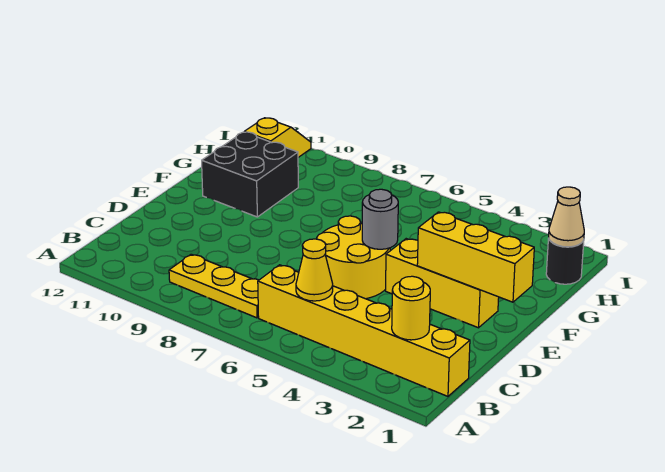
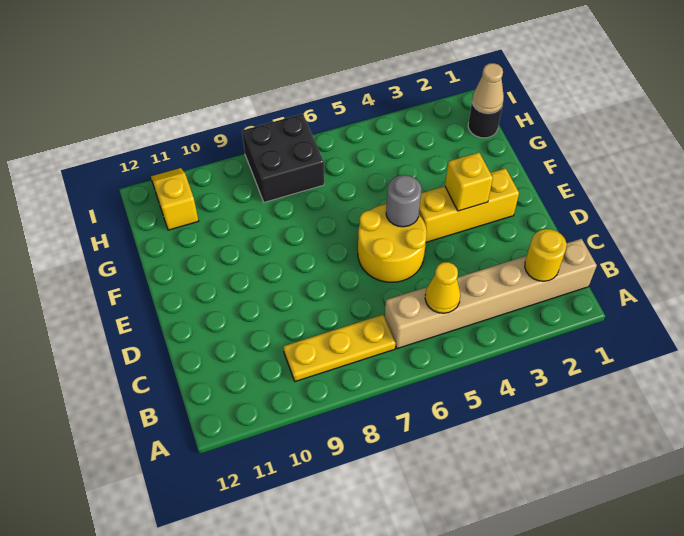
yellow brick B1:B6 level 1 -> tan brick B1:B6 level 1
yellow brick E1:E3 level 2 -> yellow brick E3 level 2
black brick F10:G11 level 1 -> black brick H7:I8 level 1

